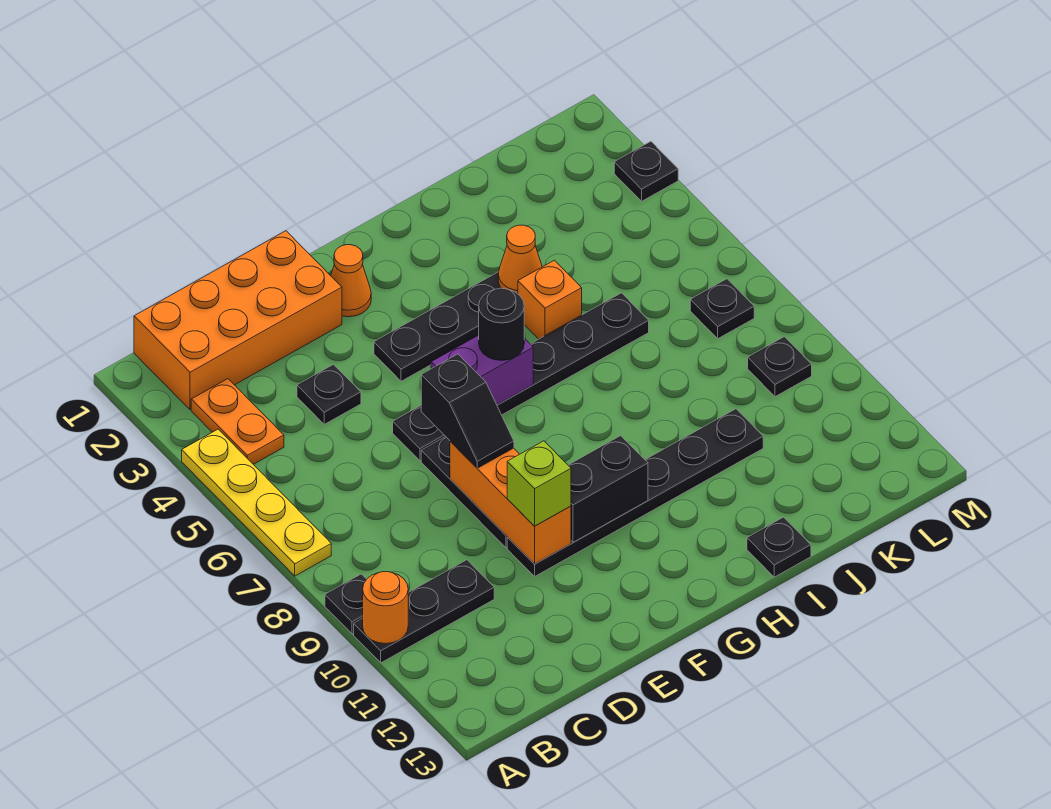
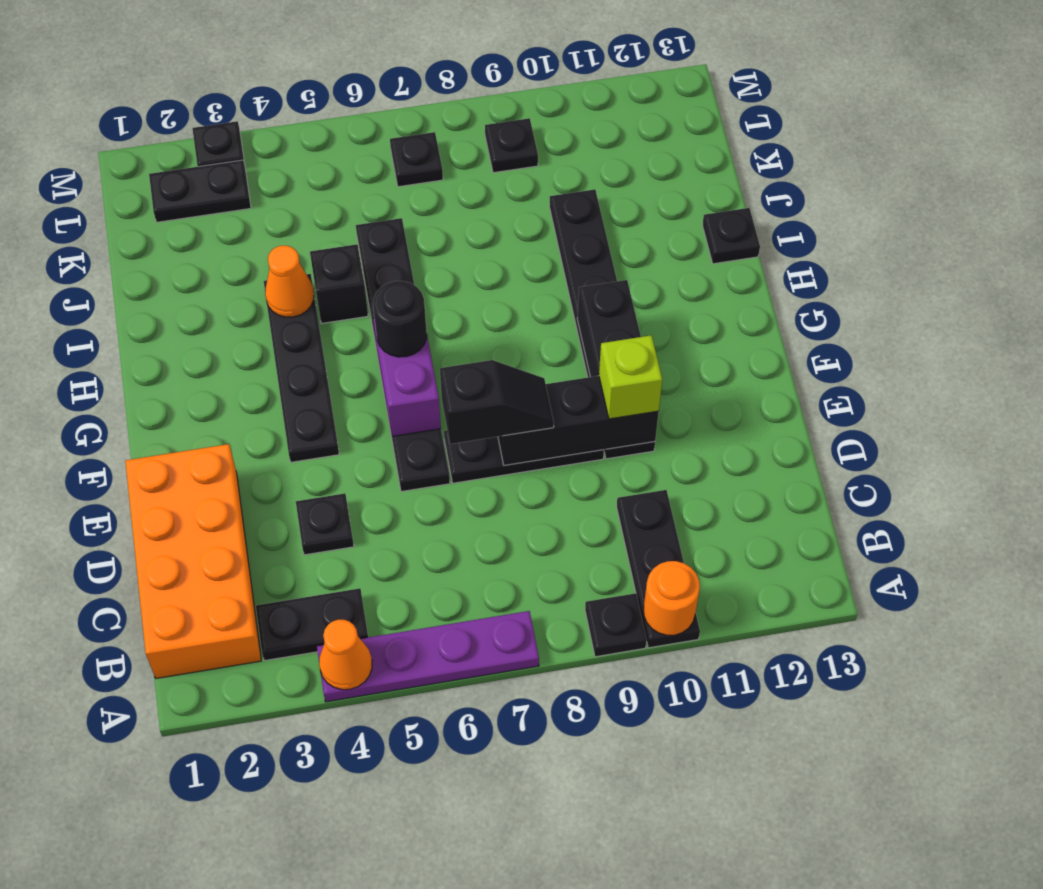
yellow plate A4:A7 level 1 -> purple plate A4:A7 level 1
orange plate B3:B4 level 1 -> black plate B3:B4 level 1
orange brick E8:E10 level 2 -> black brick E8:E10 level 2
orange cone F2 level 1 -> orange cone A4 level 2
orange brick I5 level 1 -> black brick I5 level 1
none -> black plate L2:L3 level 1

